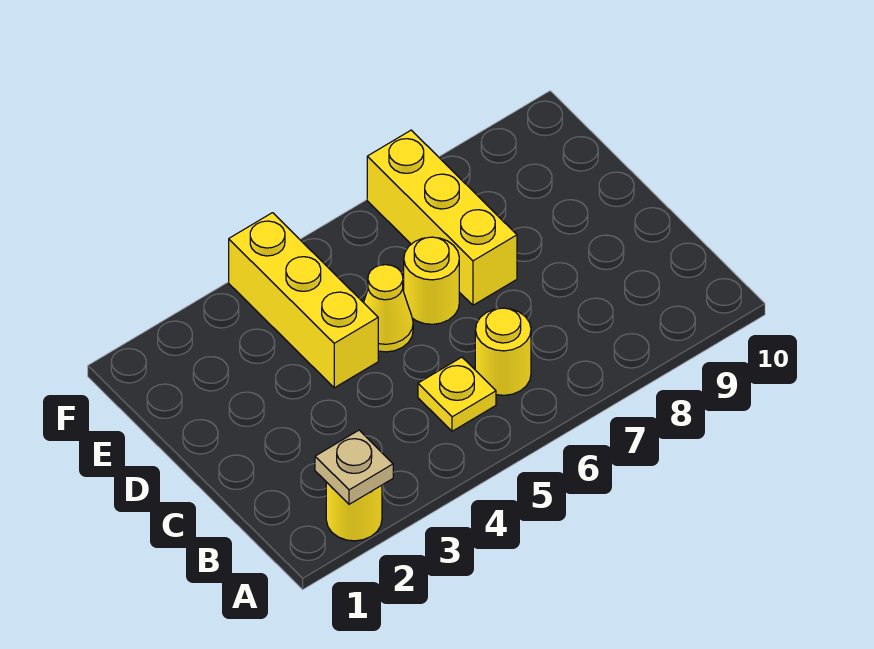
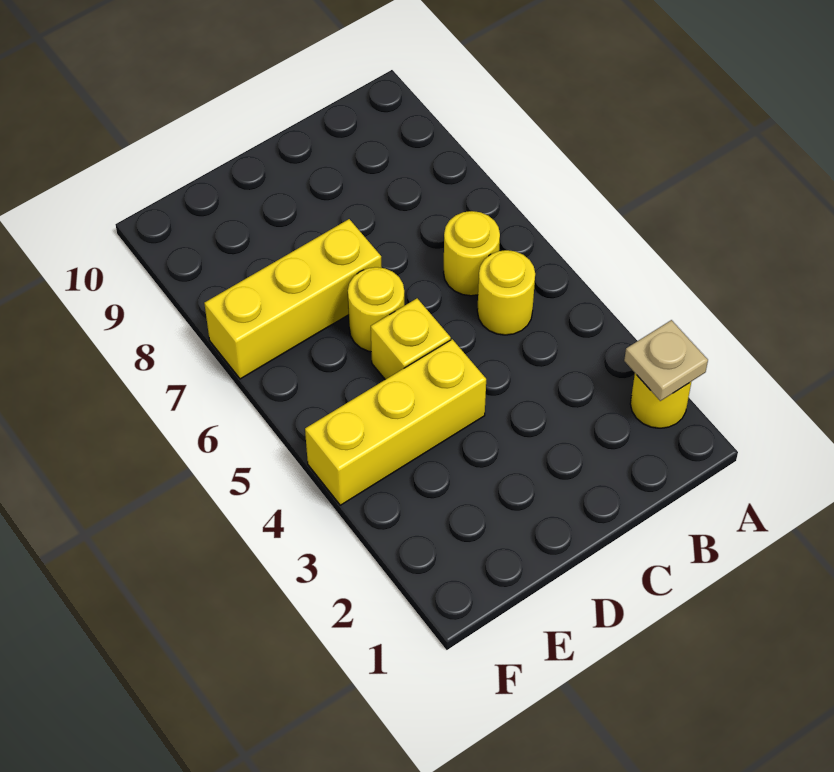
yellow plate B5 level 1 -> yellow round brick B5 level 1
yellow cone D5 level 1 -> yellow brick D5 level 1

